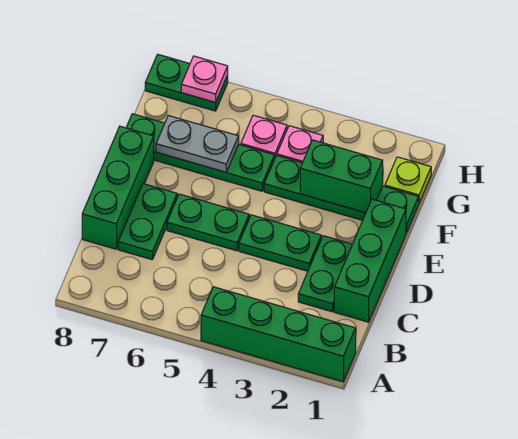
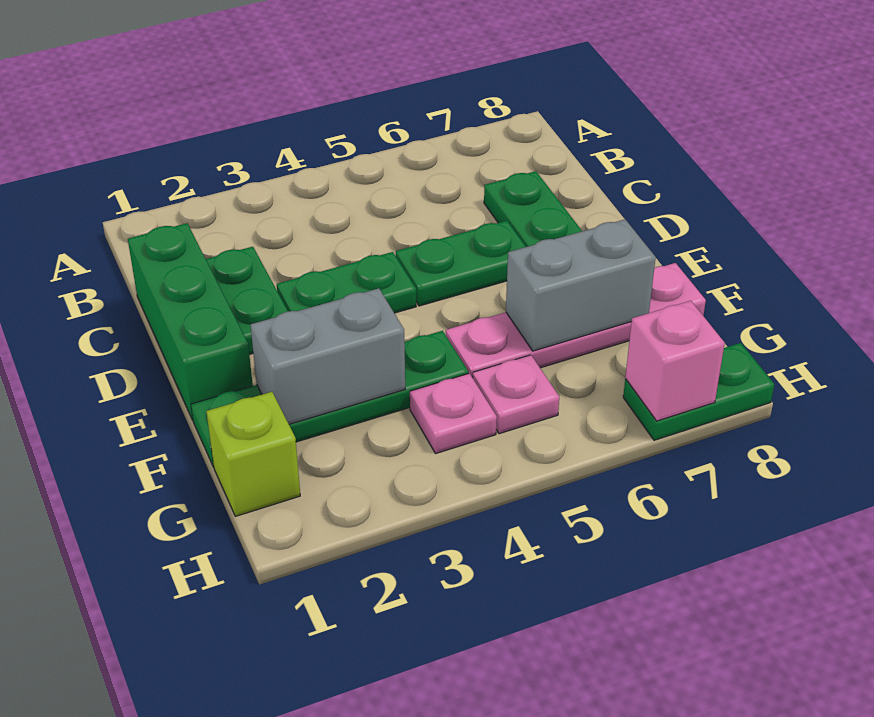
green brick A1:A4 level 1 -> none
green brick C8:E8 level 1 -> none
green brick F2:F3 level 2 -> grey brick F2:F3 level 2
green plate F5:F8 level 1 -> pink plate F5:F8 level 1
grey plate F6:F7 level 2 -> grey brick F6:F7 level 2
lime plate G1 level 1 -> lime brick G1 level 1
pink plate H7 level 2 -> pink brick H7 level 2

